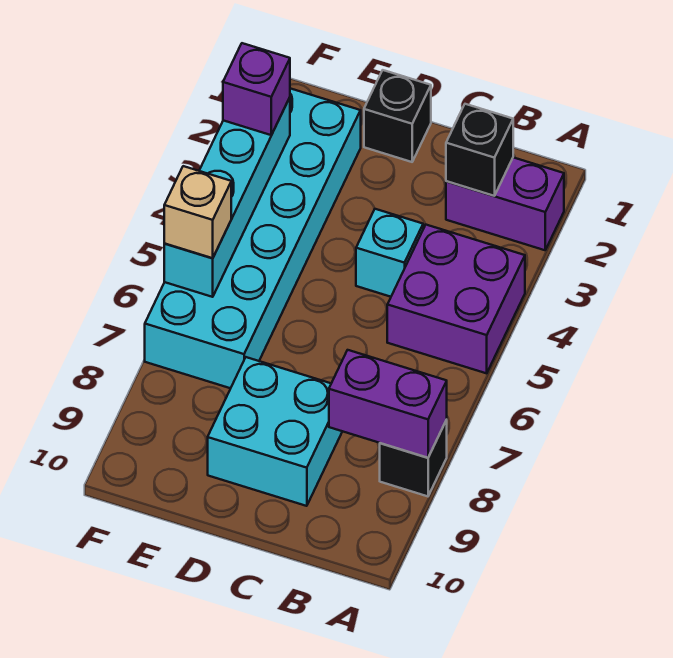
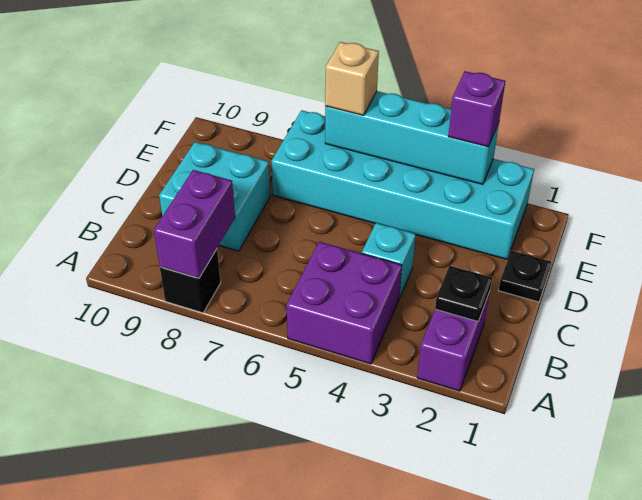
black brick B2 level 2 -> black plate B2 level 2
black brick D1 level 1 -> black plate D1 level 1

